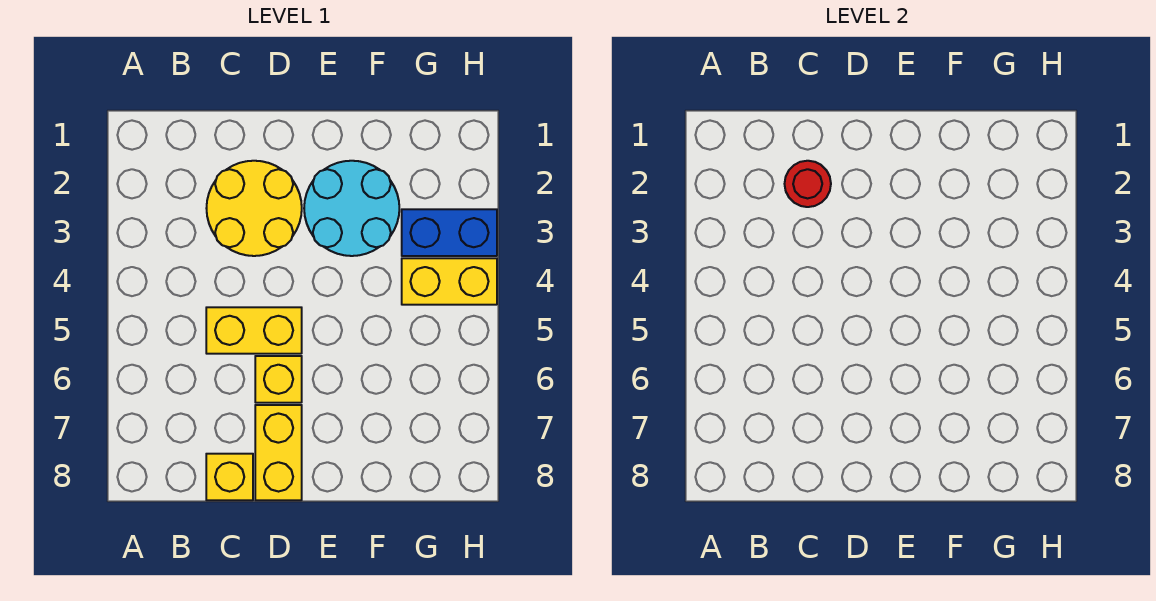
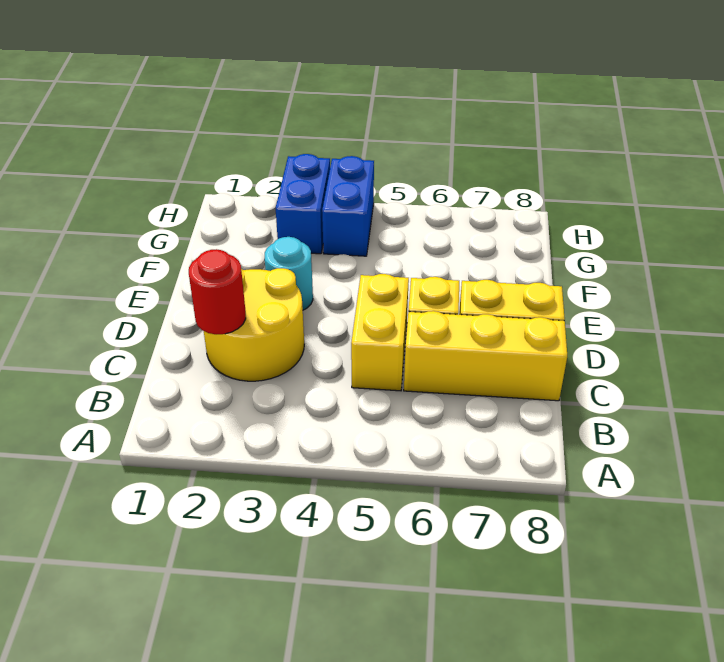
yellow brick C8 level 1 -> yellow brick C6:C8 level 1
cyan round brick E2:F3 level 1 -> cyan round brick E3 level 1
yellow brick G4:H4 level 1 -> blue brick G4:H4 level 1

